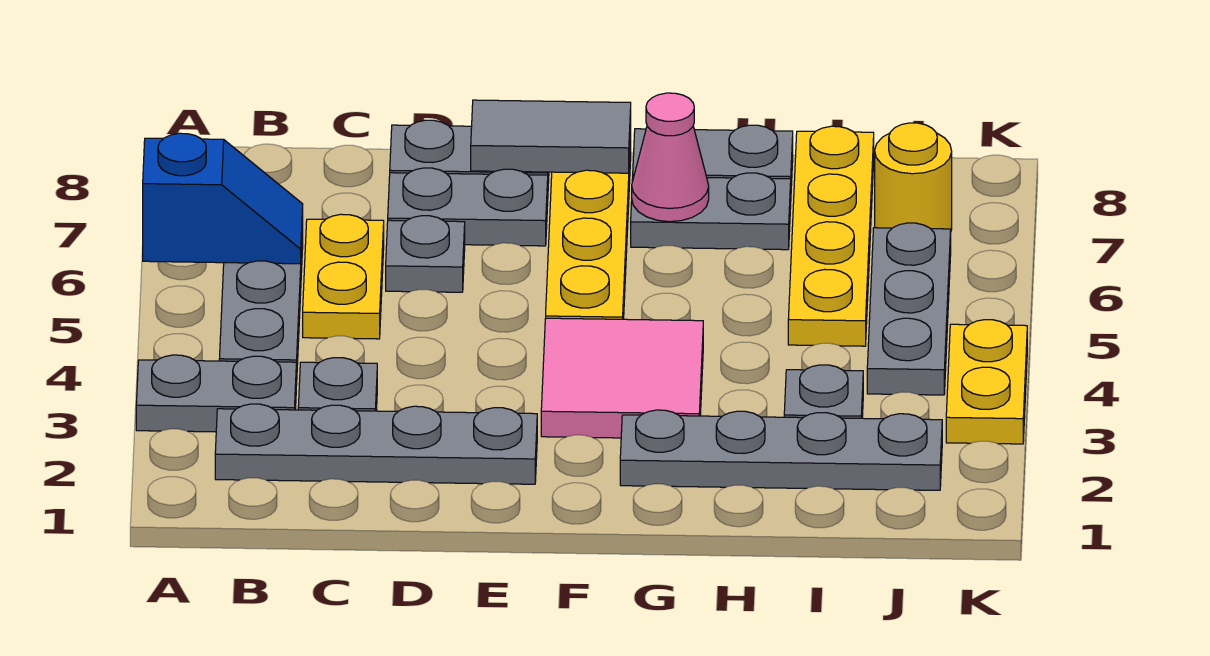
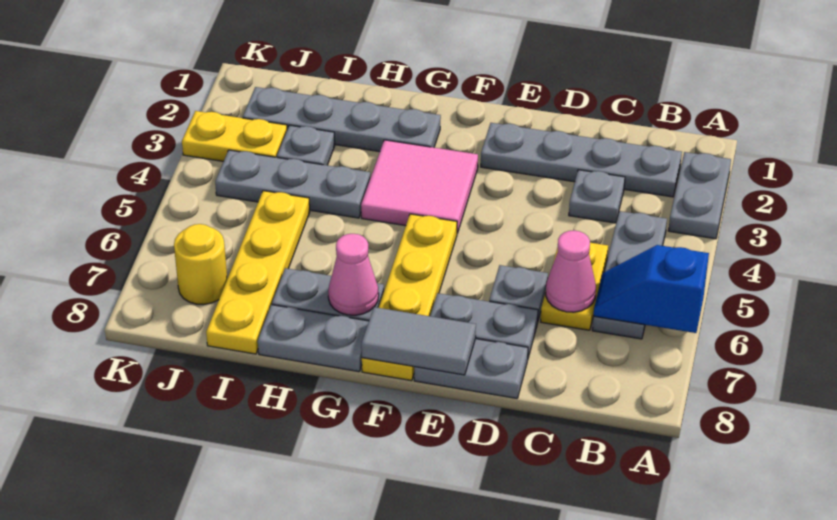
grey plate A3:B3 level 1 -> grey plate A2:A3 level 1
none -> pink cone C6 level 2
grey plate J4:J6 level 1 -> grey plate H4:J4 level 1
yellow plate K3:K4 level 1 -> yellow plate J3:K3 level 1

